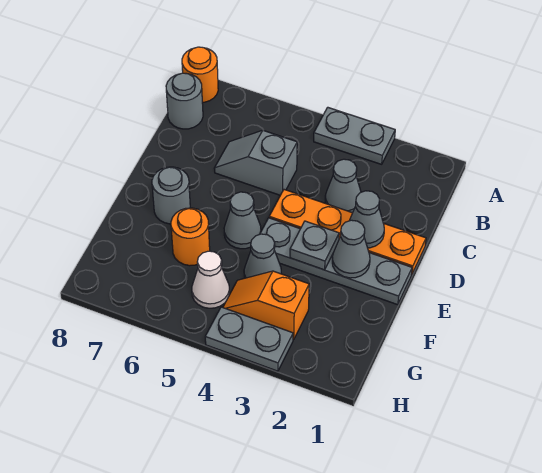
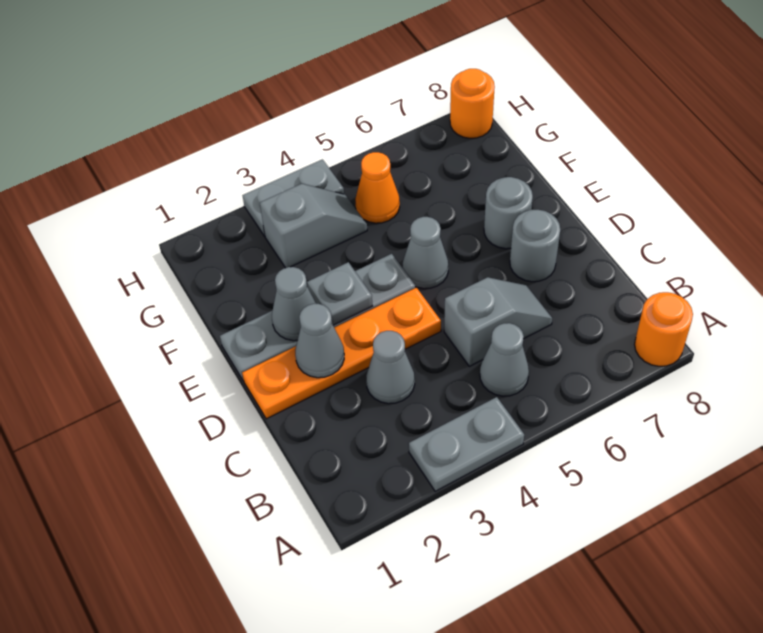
grey round brick B8 level 1 -> grey round brick D7 level 1
grey cone F4 level 1 -> grey cone B5 level 1
orange round brick F6 level 1 -> orange round brick H8 level 1
orange slope G3:G4 level 1 top 3 -> grey slope G3:G4 level 1 top 3
white cone G5 level 1 -> orange cone G5 level 1

